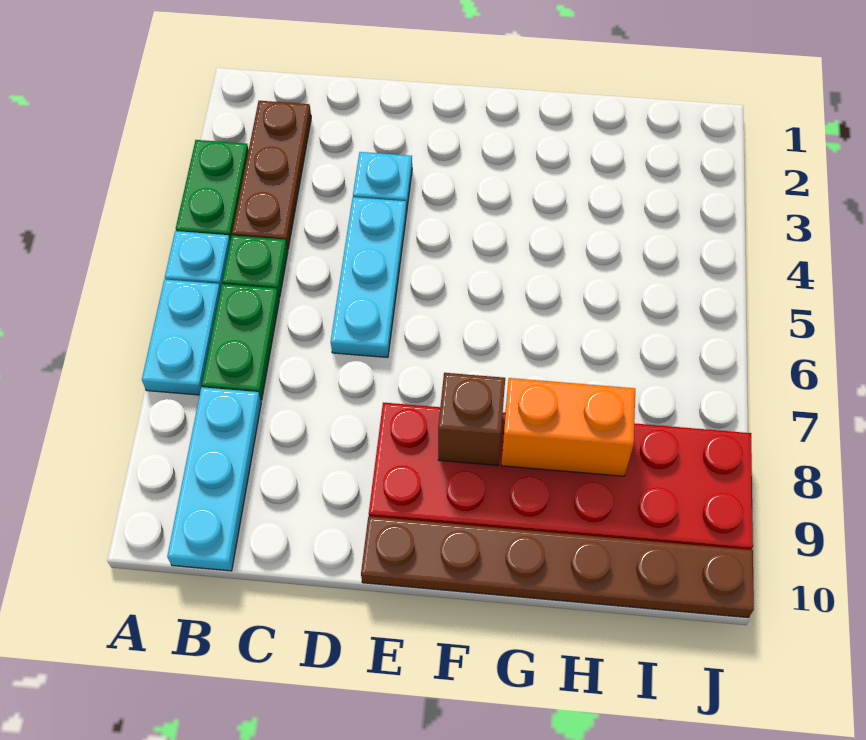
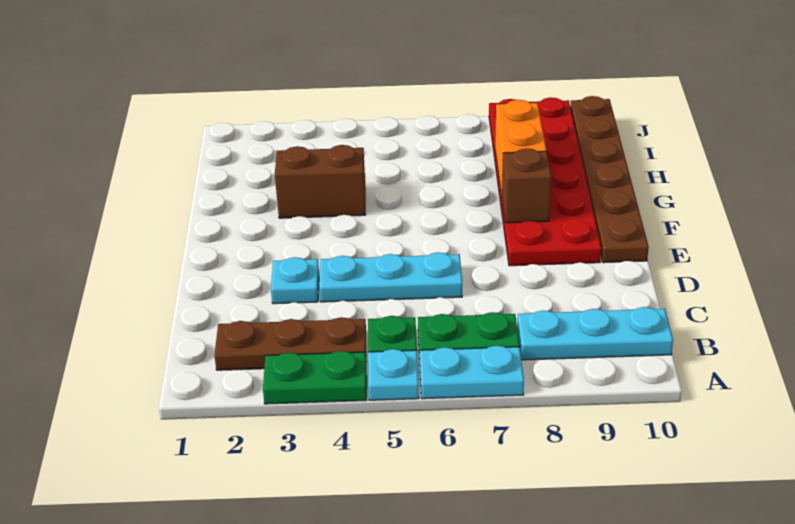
none -> brown brick G3:G4 level 1

